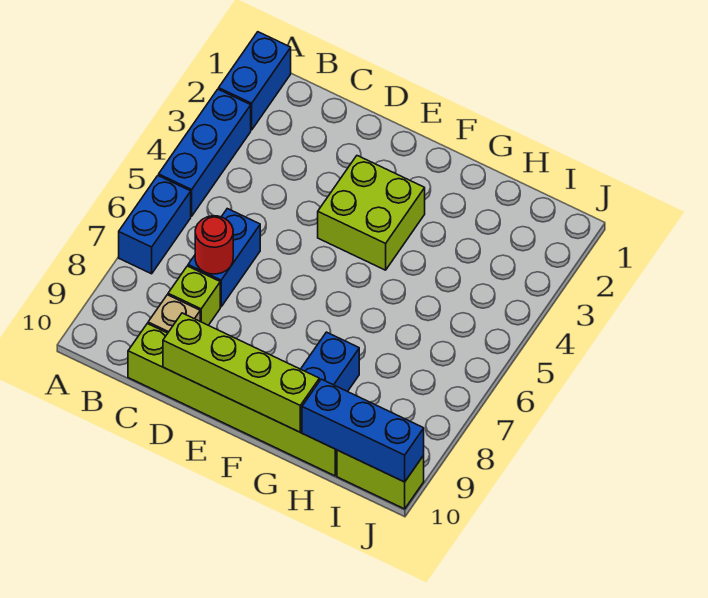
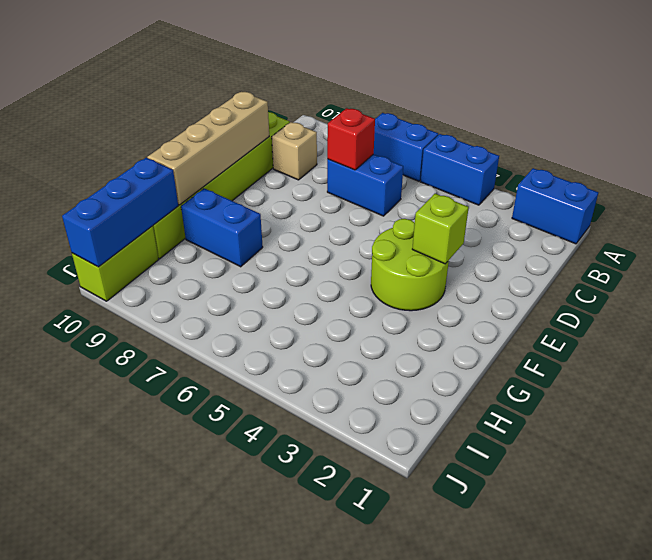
blue brick A3:A5 level 1 -> blue brick A4:A5 level 1
red round brick C7 level 2 -> red brick C7 level 2
lime brick C8 level 1 -> lime brick E3 level 2
lime brick D10:G10 level 2 -> tan brick D10:G10 level 2
lime brick E3:F4 level 1 -> lime round brick E3:F4 level 1

